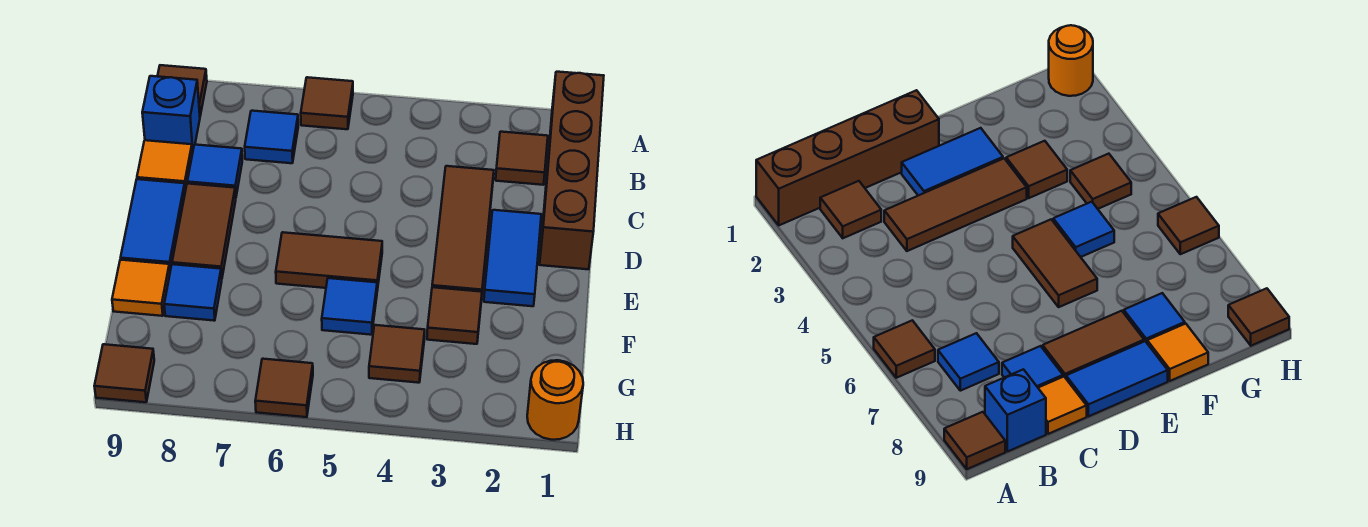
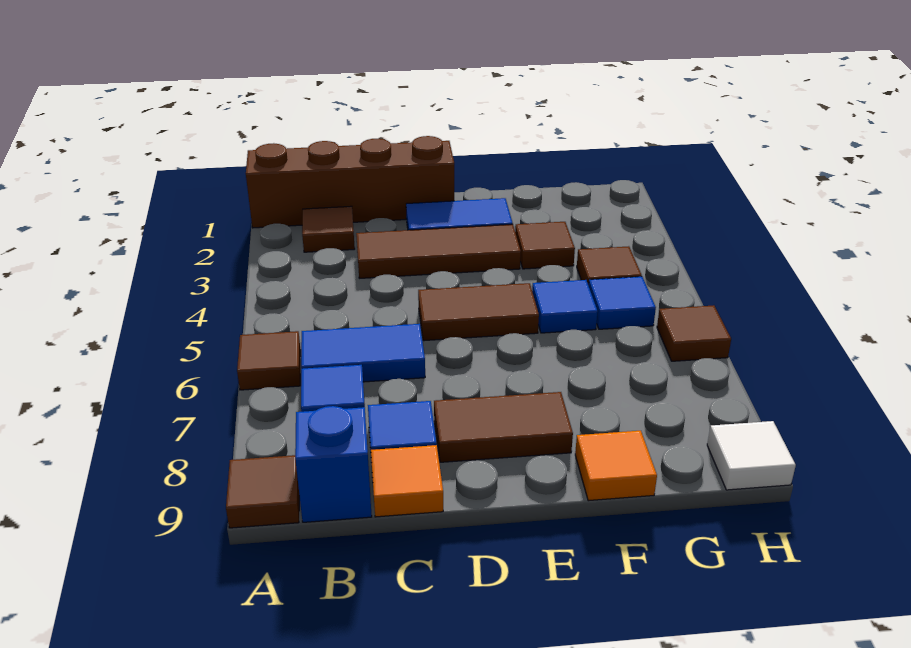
blue tile D9:E9 level 1 -> blue tile B6:C6 level 1
brown tile E5:E6 level 1 -> brown tile D5:E5 level 1
blue tile F8 level 1 -> blue tile G5 level 1
orange round brick H1 level 1 -> none
brown tile H9 level 1 -> white tile H9 level 1

